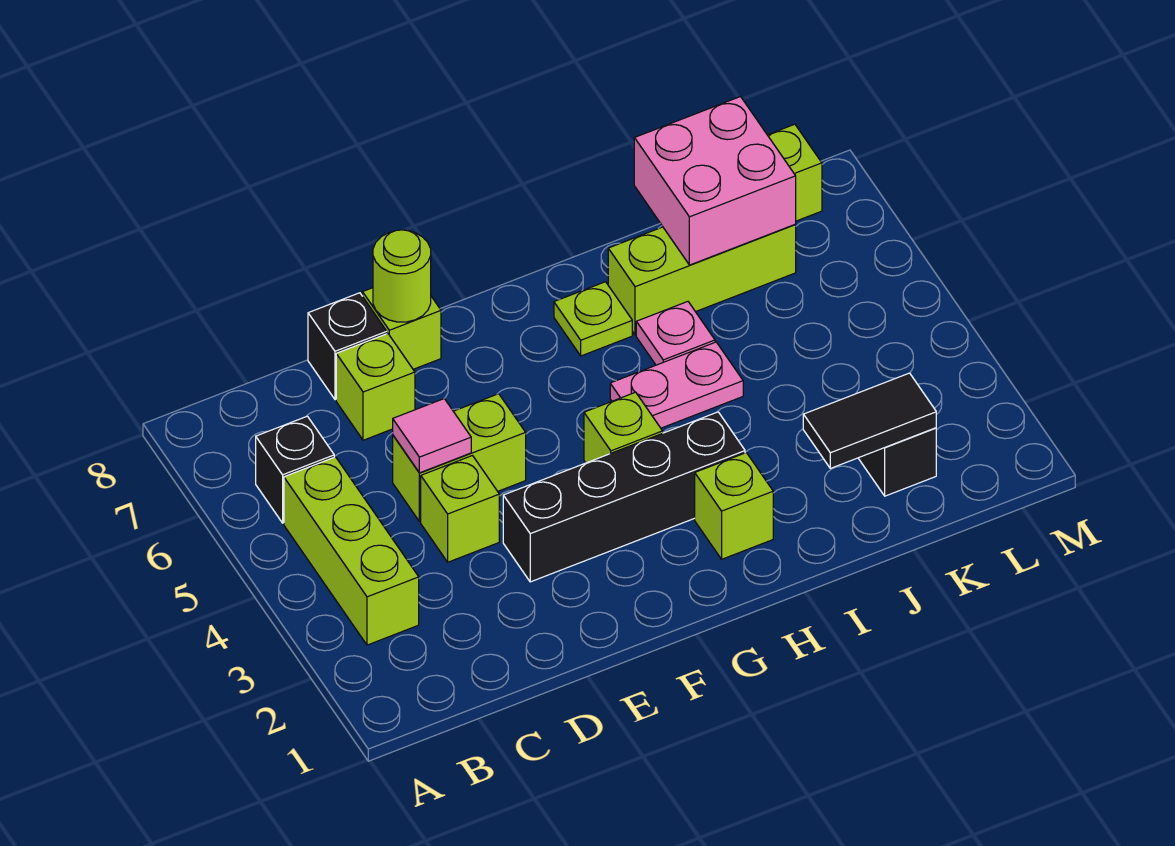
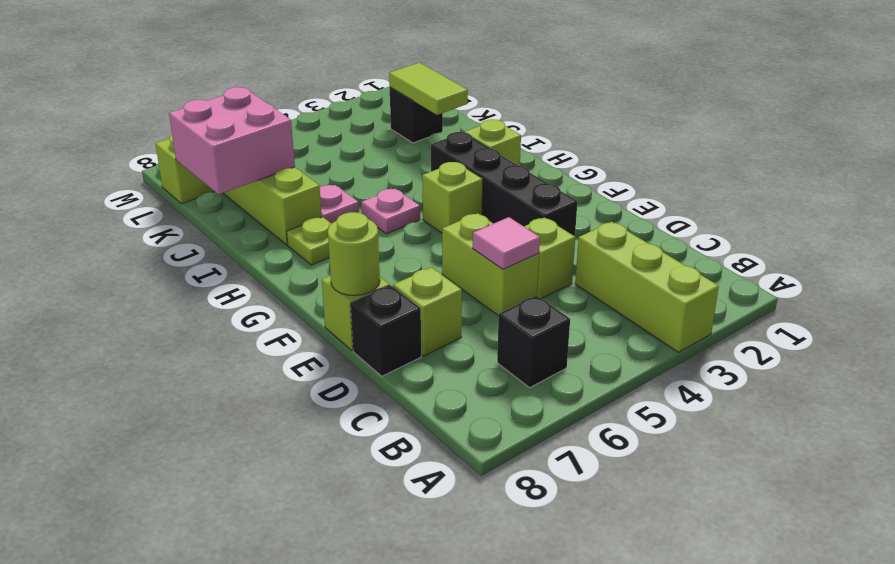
lime brick B3:B5 level 1 -> lime brick A3:C3 level 1
pink plate H5:I5 level 1 -> pink plate H5 level 1
black tile J2:K2 level 2 -> lime tile J2:K2 level 2

